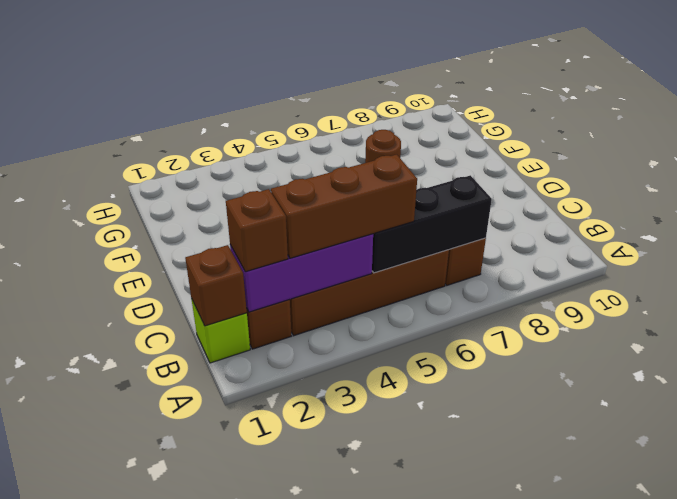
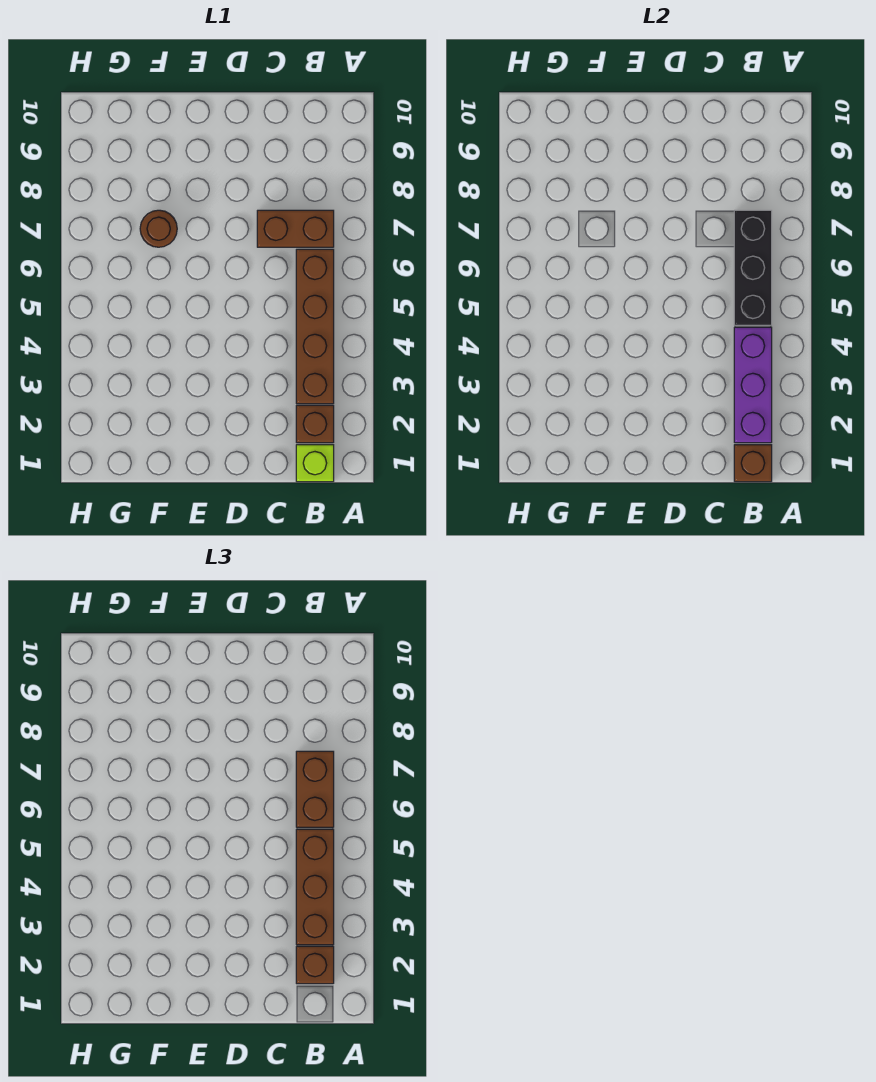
none -> brown brick B6:B7 level 3

